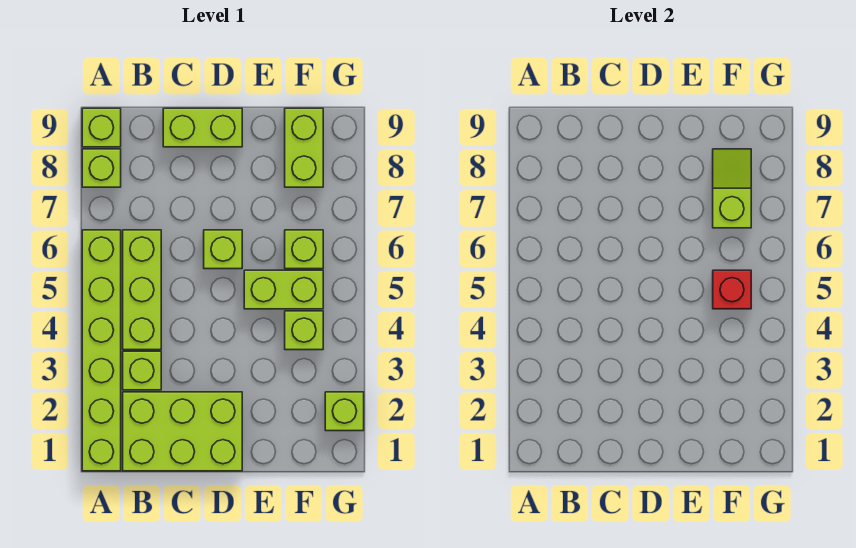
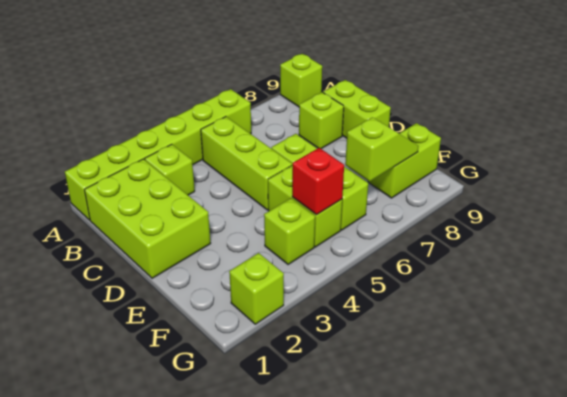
lime brick A8 level 1 -> lime brick C8 level 1
lime brick B4:B6 level 1 -> lime brick B5:D5 level 1

